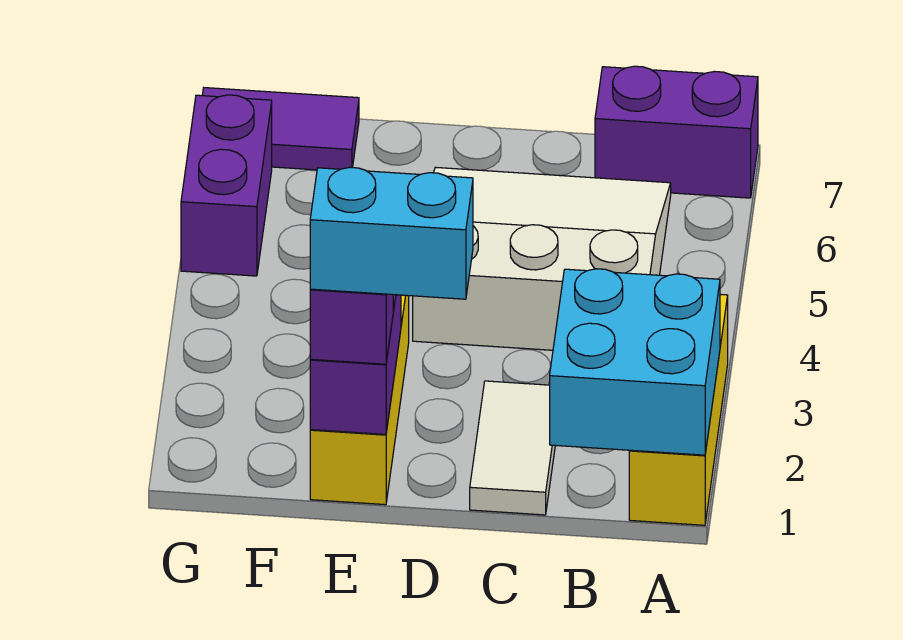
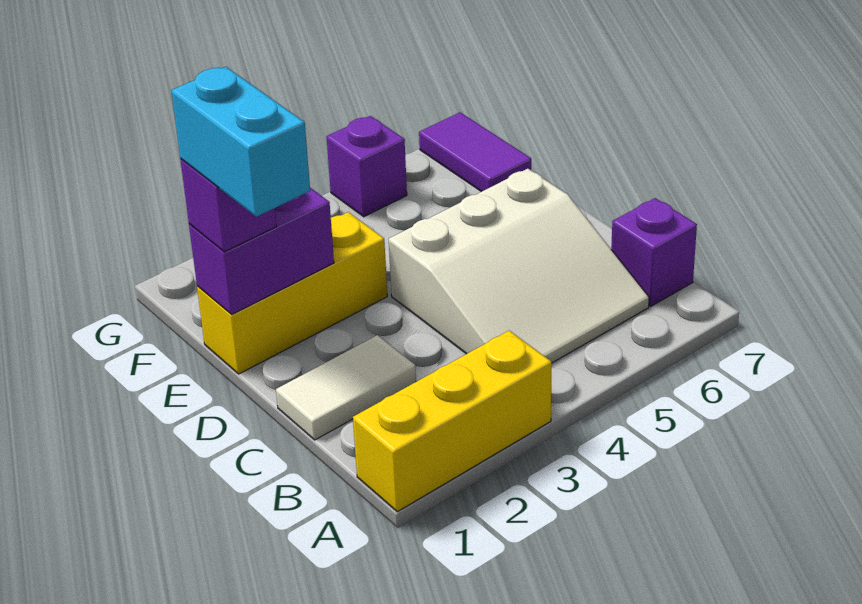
cyan brick A1:B2 level 2 -> none
purple brick A7:B7 level 1 -> purple brick B7 level 1
white slope B4:D6 level 1 top 4 -> white slope B4:D6 level 1 top D
purple brick G5:G6 level 1 -> purple brick G5 level 1

